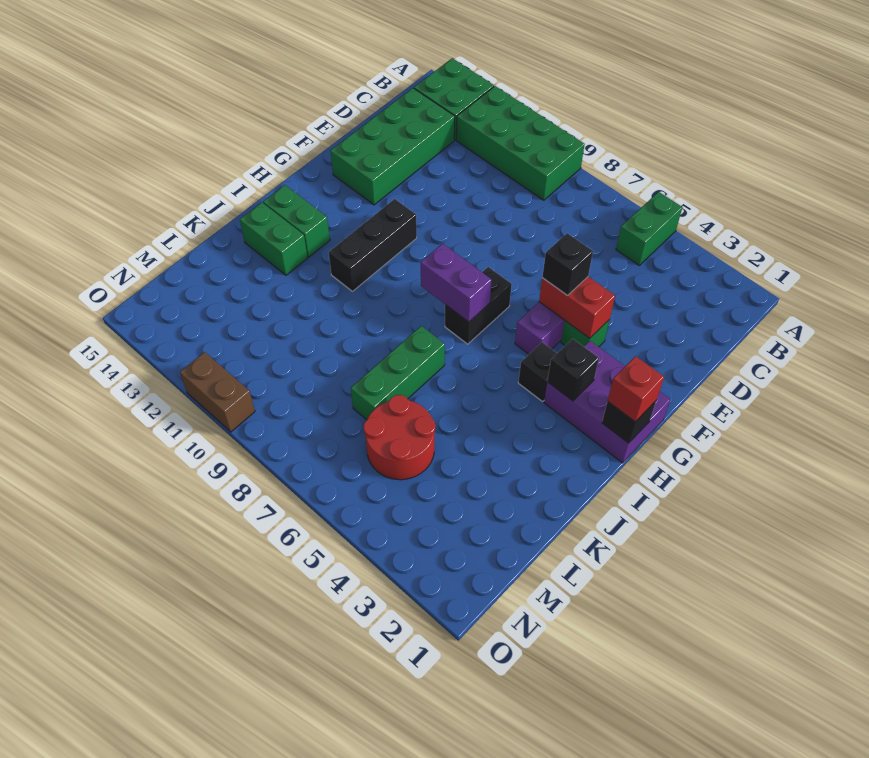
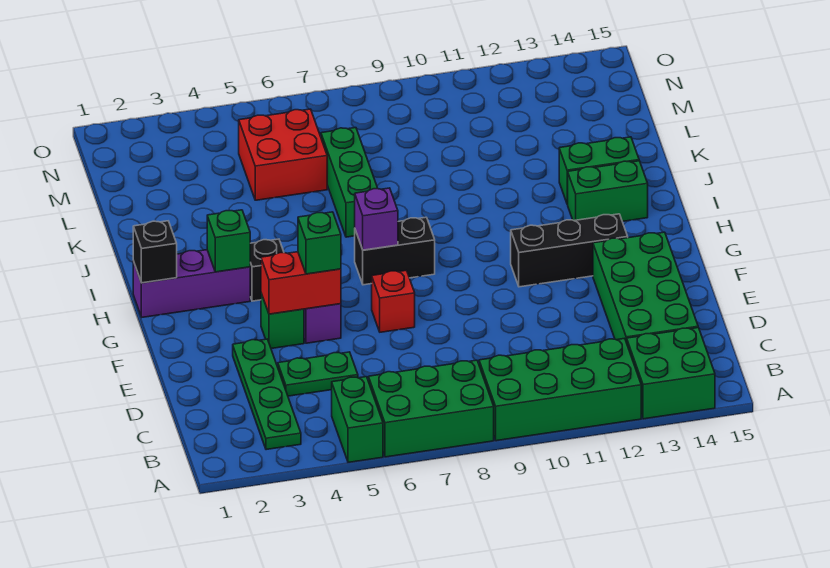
none -> green brick A6:B8 level 1
none -> green plate B3:E3 level 1
none -> green plate D4:D5 level 1
black brick F5 level 3 -> green brick F5 level 3
purple brick G1:H3 level 1 -> purple brick H1:H3 level 1
black brick G7:H7 level 1 -> black brick H7:H8 level 1
black brick G11:I11 level 1 -> black brick G11:G13 level 1
red brick H1 level 3 -> red brick F7 level 1
black brick H3 level 2 -> green brick H3 level 2
purple brick H7:H8 level 2 -> purple brick H7 level 2
red round brick L5:M6 level 1 -> red brick L5:M6 level 1
brown brick O10:O11 level 1 -> none

